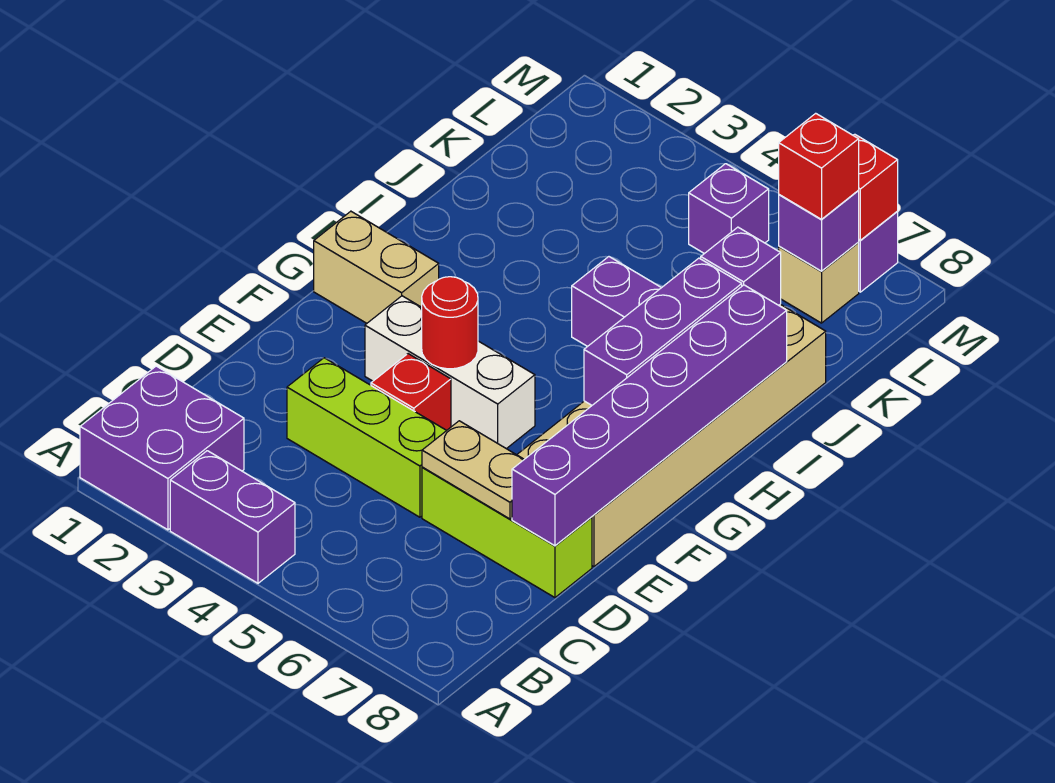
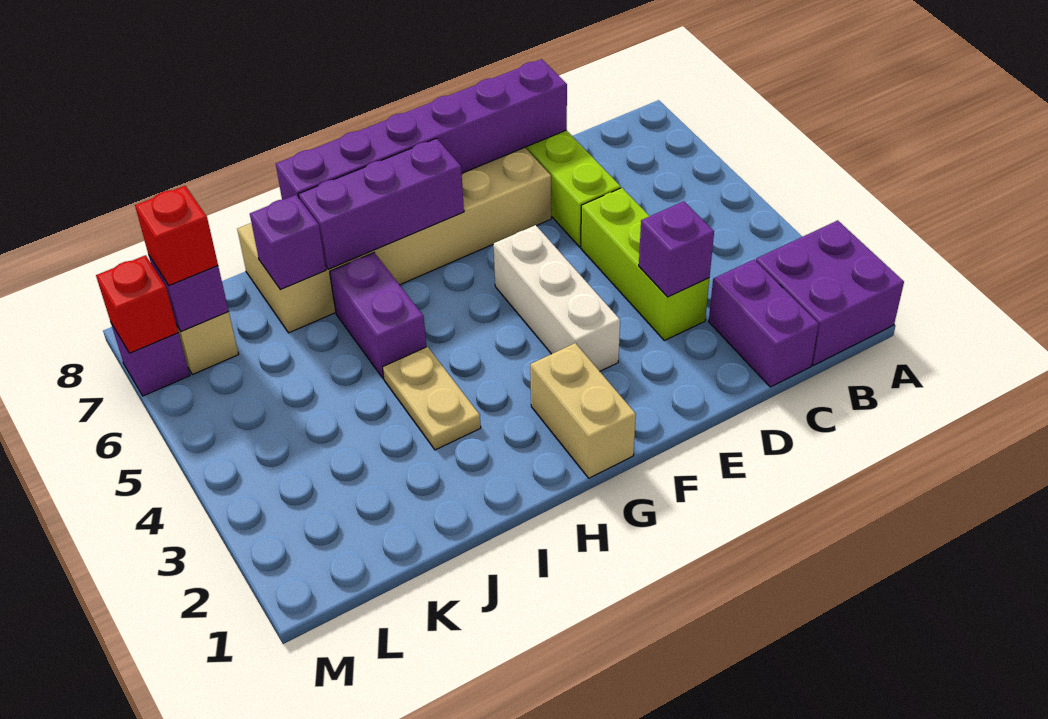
purple brick A3:A4 level 1 -> purple brick C1:C2 level 1
tan plate D6:D7 level 2 -> tan plate I3:I4 level 1
red brick E4 level 1 -> none
red round brick F4 level 2 -> none
purple brick L5 level 1 -> purple brick D3 level 2

